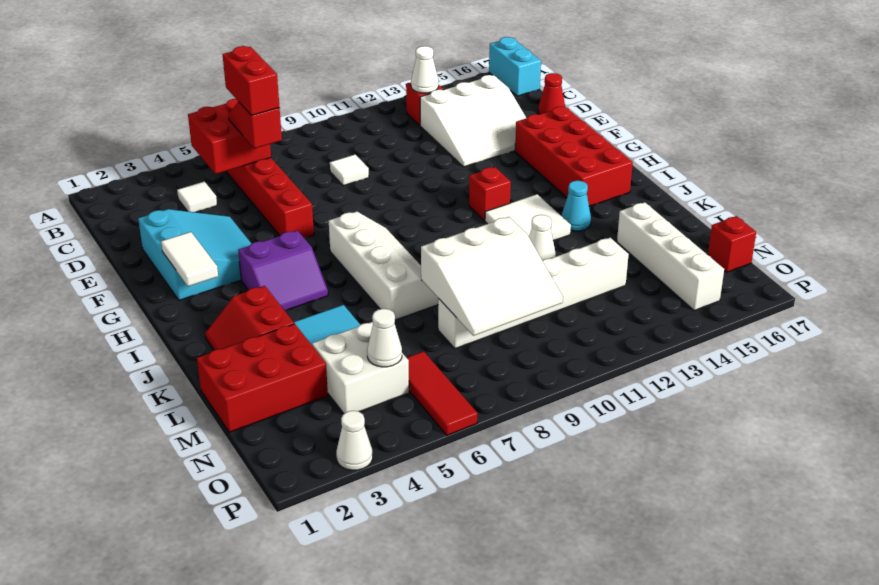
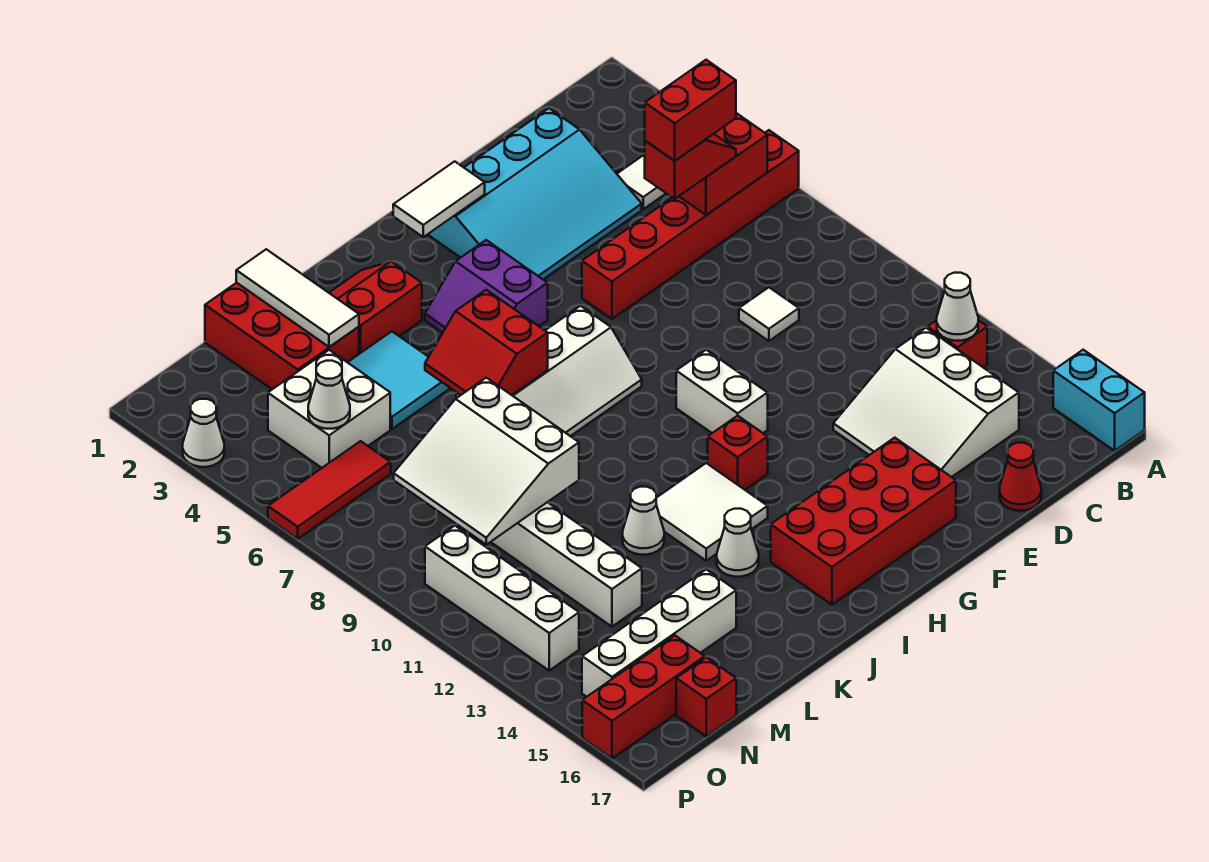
cyan brick A17:B17 level 1 -> cyan brick A16:A17 level 1
cyan slope E2:G4 level 1 top 2 -> cyan slope D2:G4 level 1 top 2
none -> white brick G10:G11 level 1
none -> red slope J6:K7 level 2 top J
cyan cone J14 level 1 -> white cone J14 level 1
none -> white tile L1:L3 level 2
none -> red brick N16:P16 level 1
none -> white brick O10:O13 level 1

